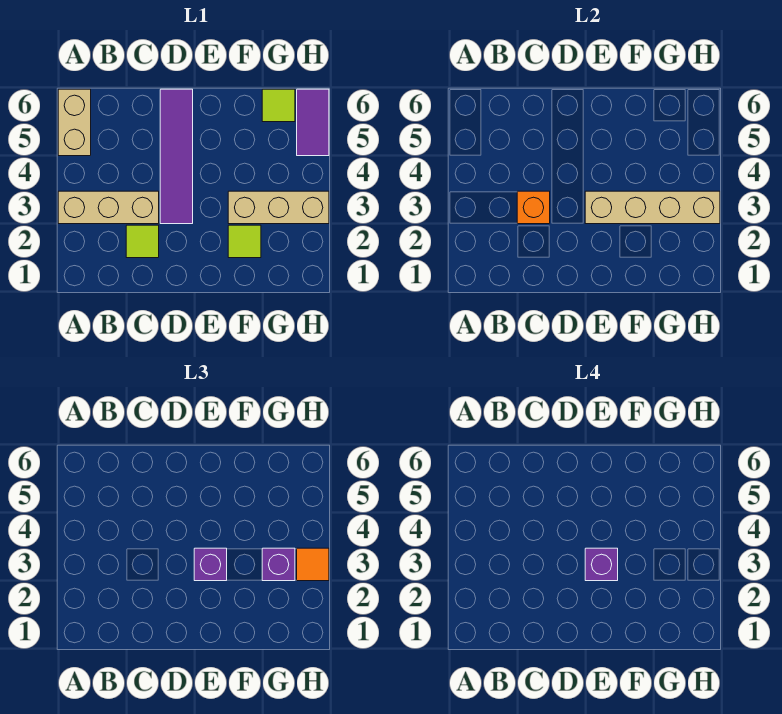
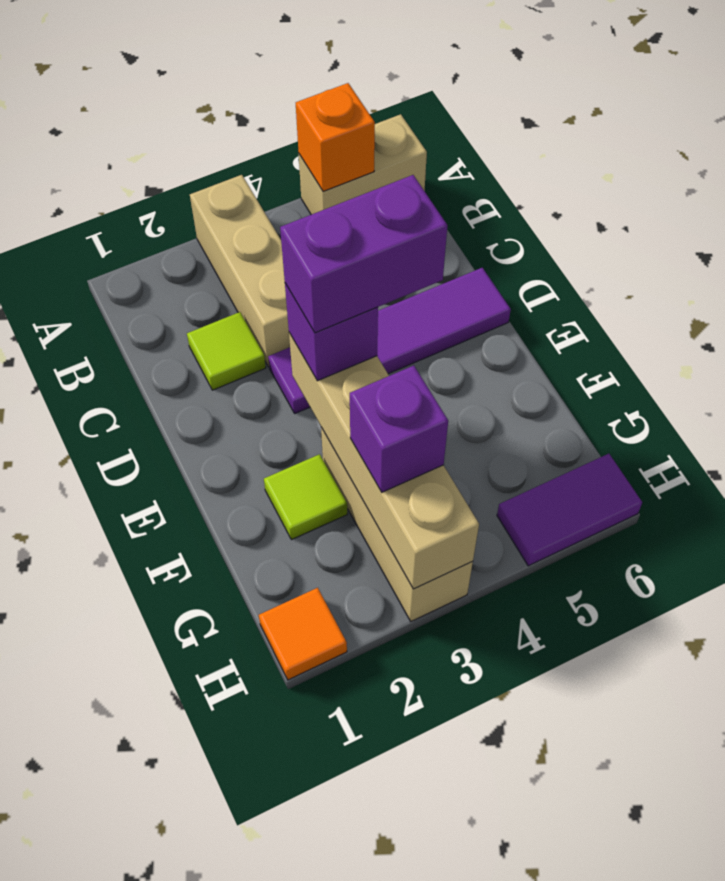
orange brick C3 level 2 -> orange brick A5 level 2
purple brick E3 level 4 -> purple brick E3:E4 level 4
lime tile G6 level 1 -> none
orange tile H3 level 3 -> orange tile H1 level 1

